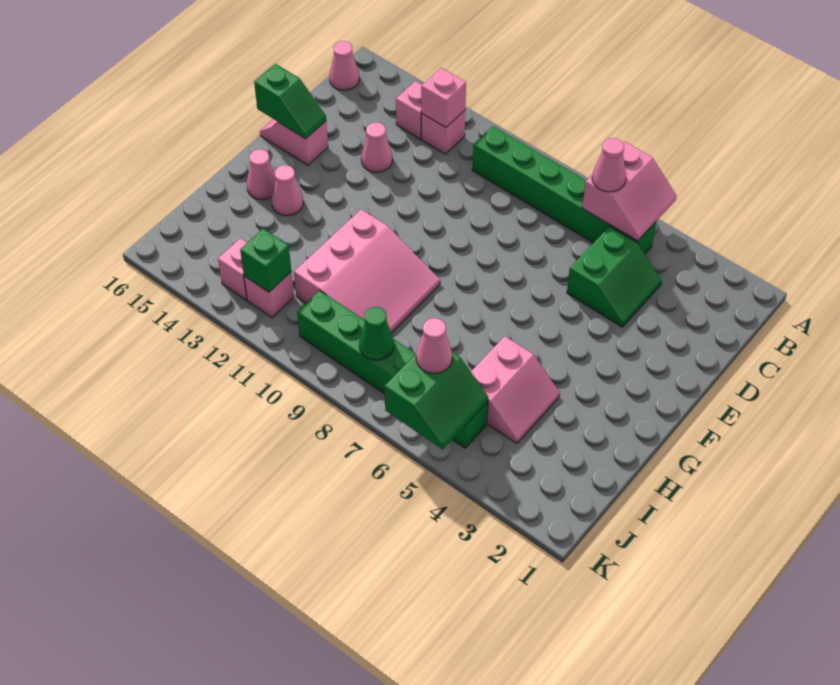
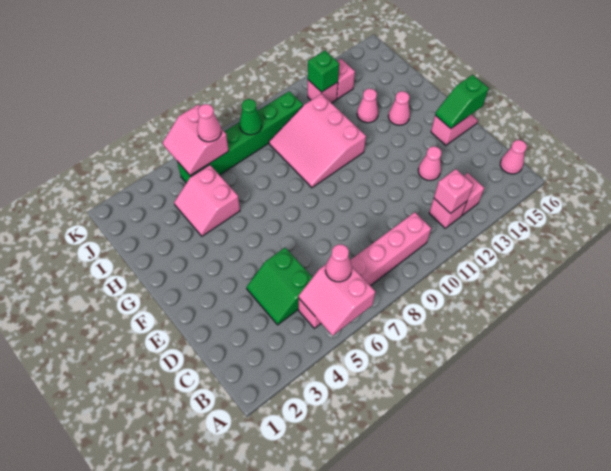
green brick B5:B10 level 1 -> pink brick B5:B10 level 1
pink cone G15 level 1 -> pink cone H13 level 1
green slope J5:K6 level 2 top 6 -> pink slope J5:K6 level 2 top 6

